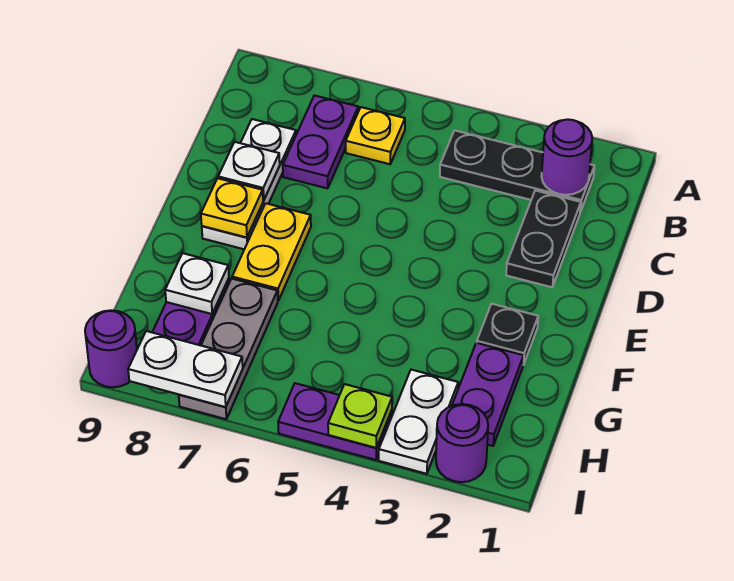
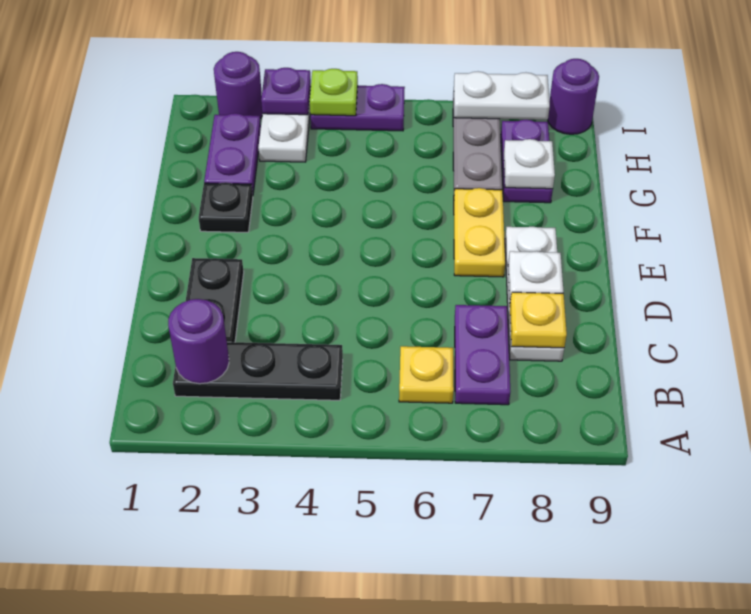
yellow plate E8 level 2 -> yellow plate C8 level 2
none -> purple plate I3 level 2

